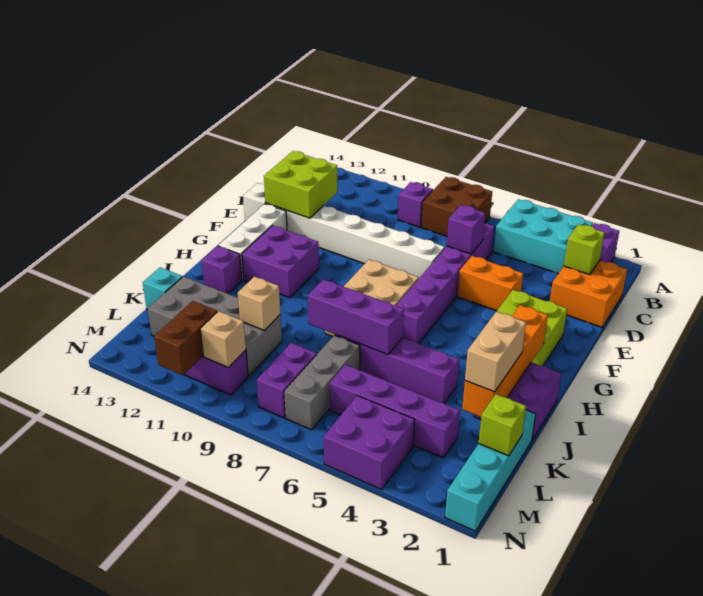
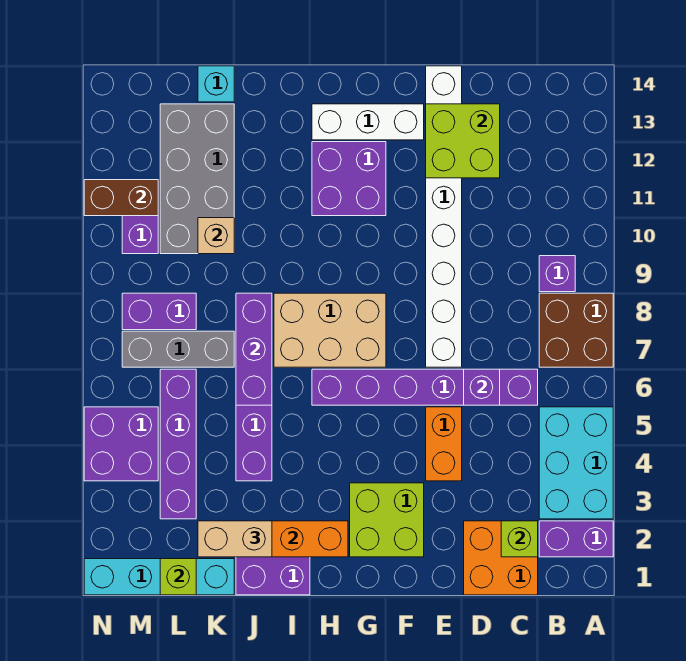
purple brick I13 level 1 -> none
tan brick M10 level 2 -> none

